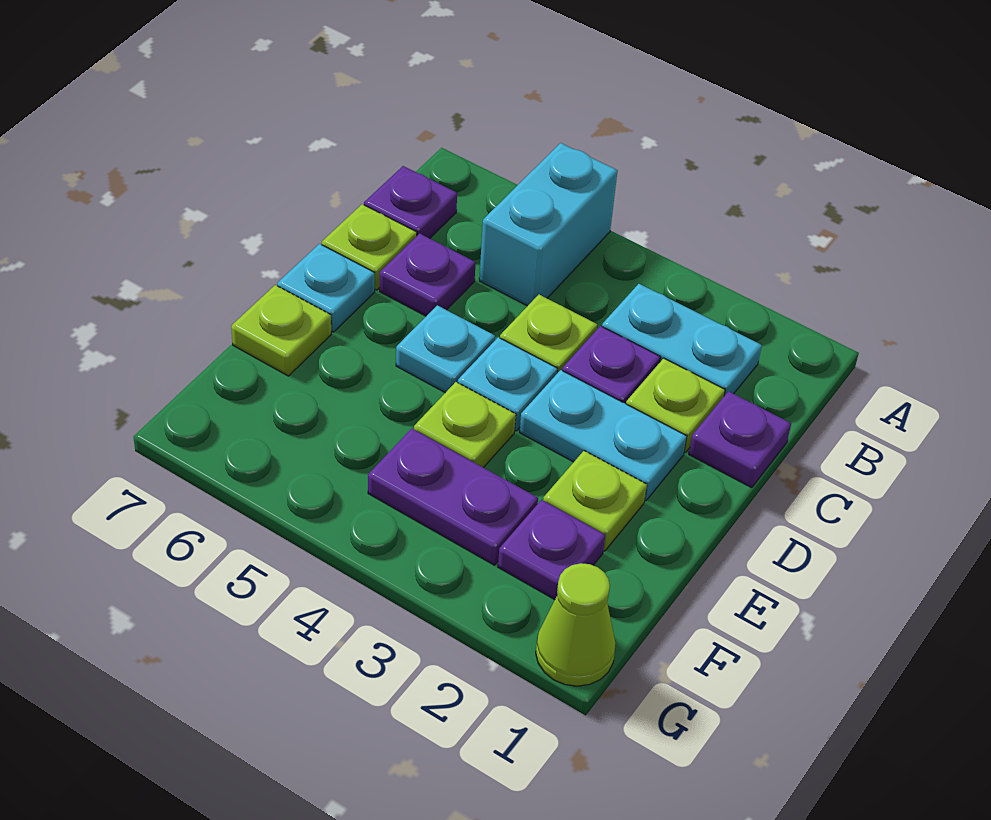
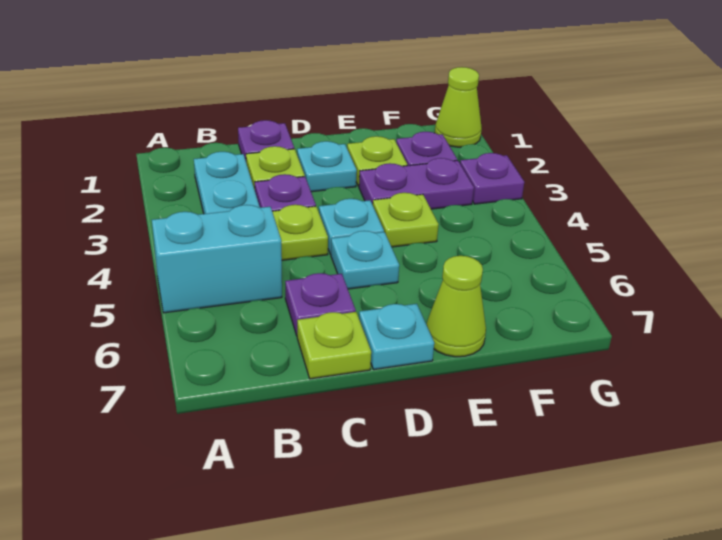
purple plate B7 level 1 -> purple plate G3 level 1
cyan plate D2:D3 level 1 -> cyan plate D2 level 1
lime plate E7 level 1 -> lime cone E7 level 1
purple plate F3:F4 level 1 -> purple plate E3:F3 level 1

